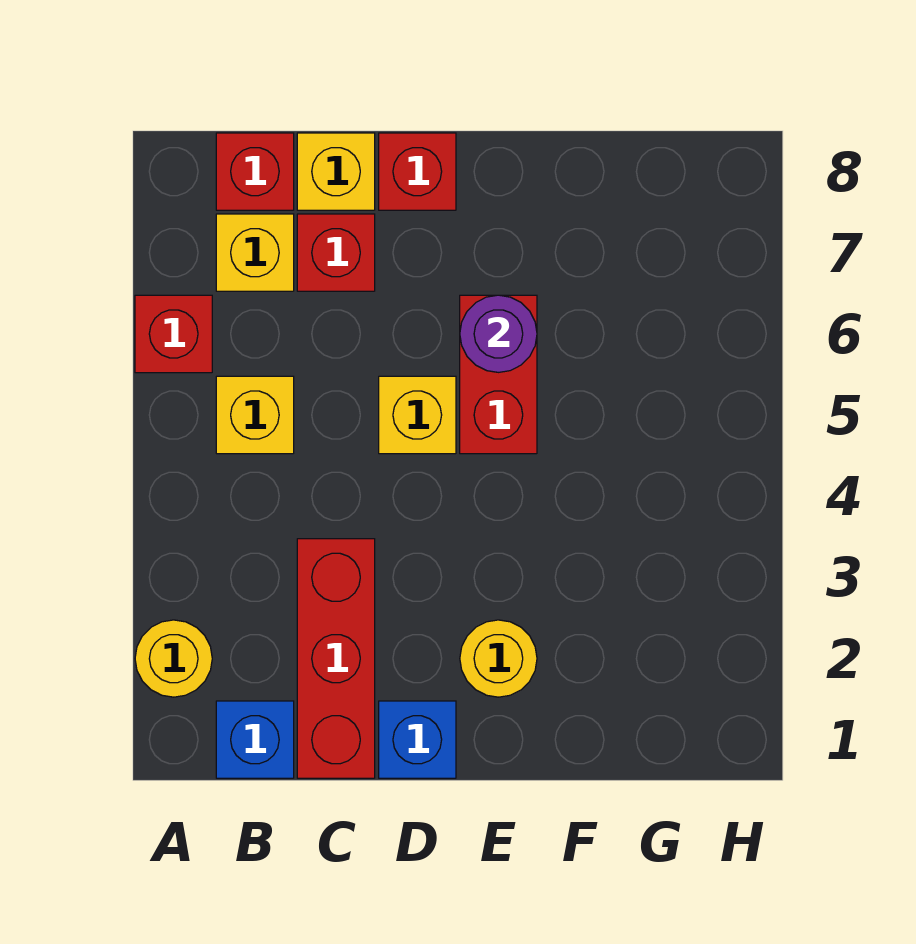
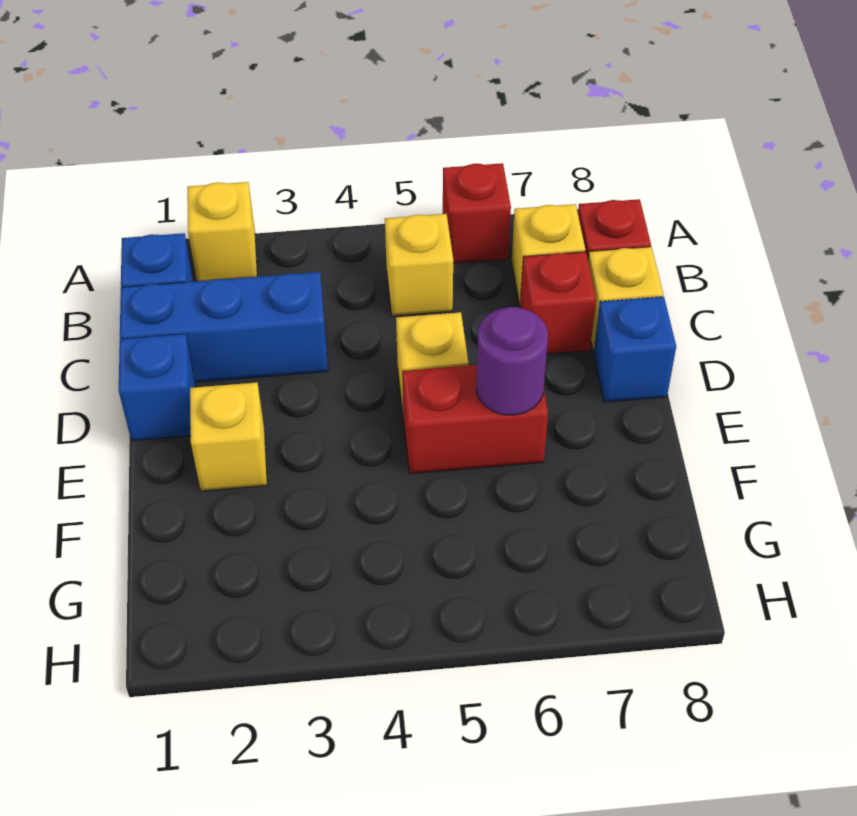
yellow round brick A2 level 1 -> yellow brick A2 level 1
red brick C1:C3 level 1 -> blue brick C1:C3 level 1
red brick D8 level 1 -> blue brick D8 level 1
yellow round brick E2 level 1 -> yellow brick E2 level 1

